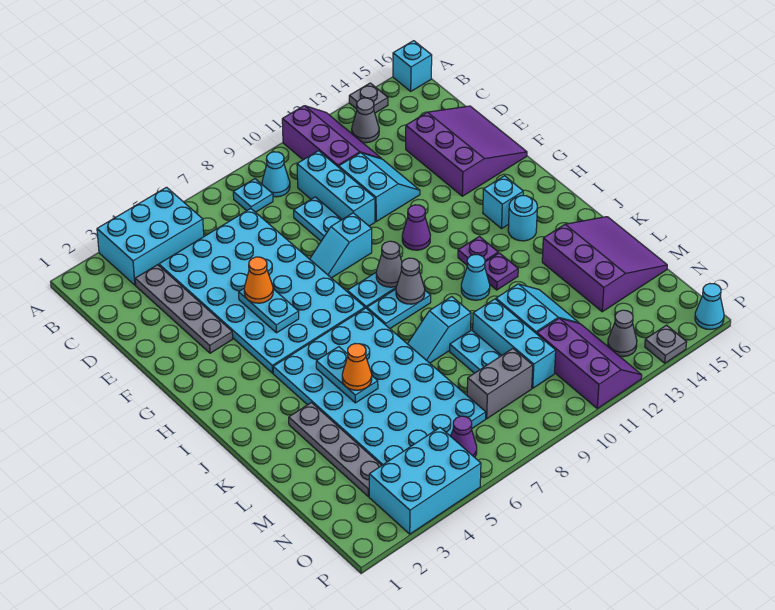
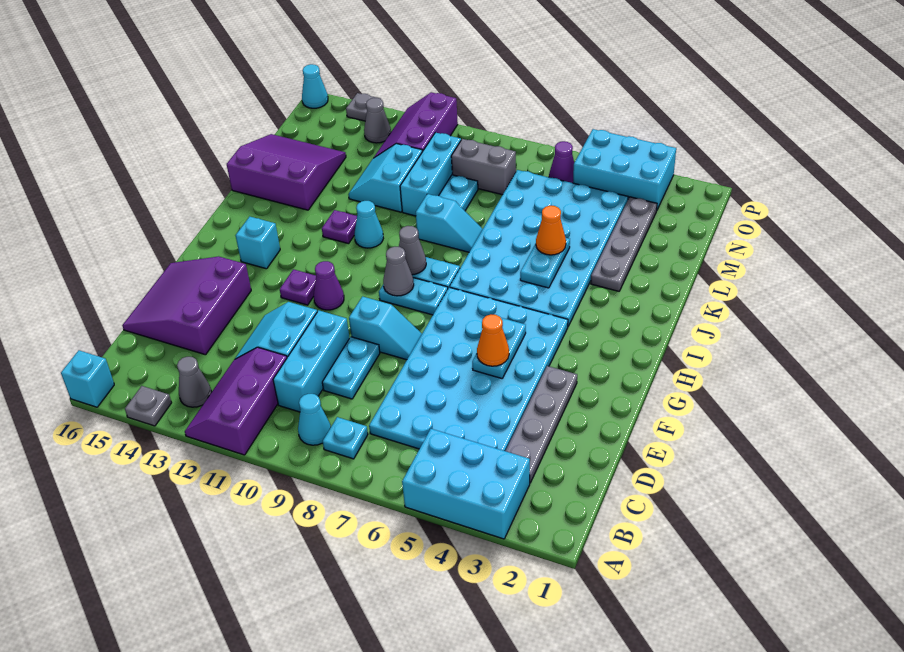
purple plate I12 level 1 -> purple plate G12 level 1
cyan round brick I14 level 1 -> none
purple slope K14:M16 level 1 top 14 -> purple slope K14:M16 level 1 top K

